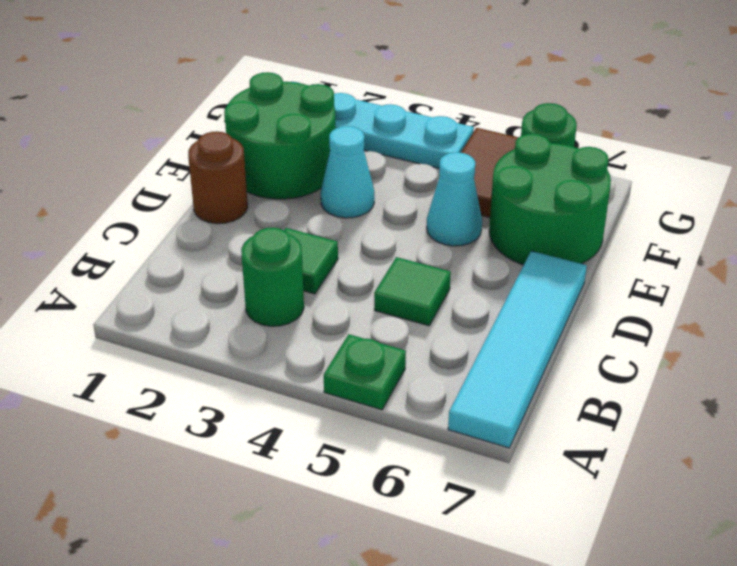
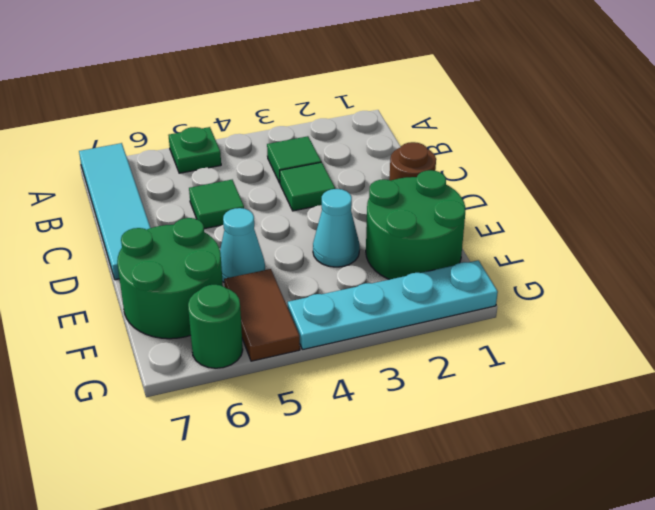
green round brick B3 level 1 -> green tile B3 level 1

